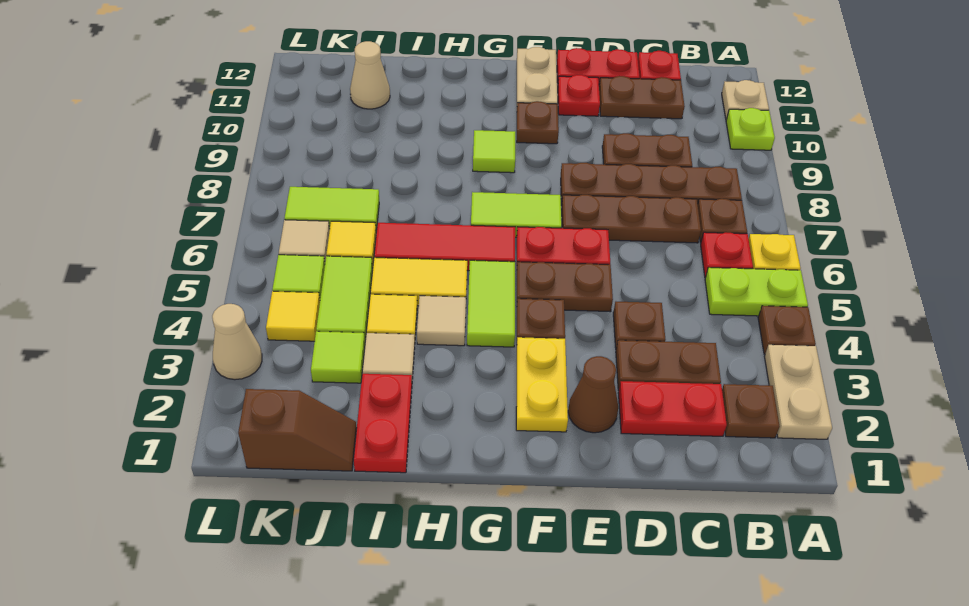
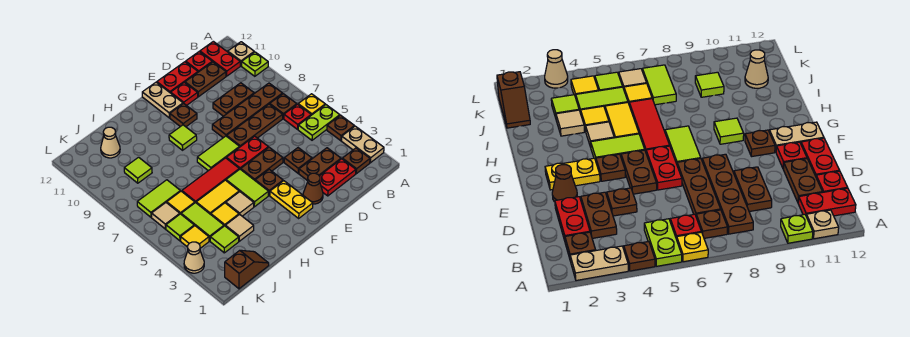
red plate I1:I2 level 1 -> red plate B11:B12 level 1
none -> lime tile J9 level 1

